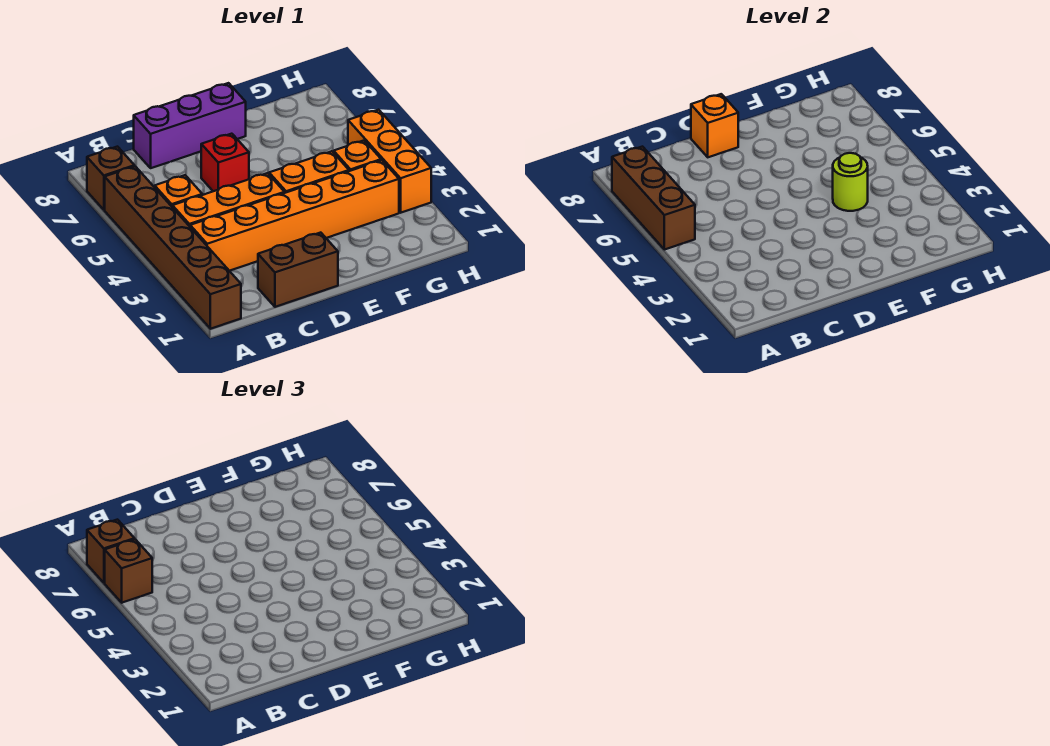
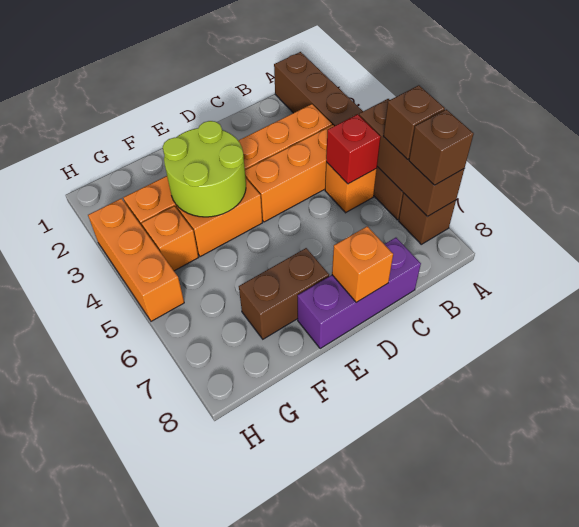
brown brick C1:D1 level 1 -> brown brick E7:F7 level 1
red brick D6 level 1 -> red brick B5 level 2
lime round brick F4 level 2 -> lime round brick E3:F4 level 2

